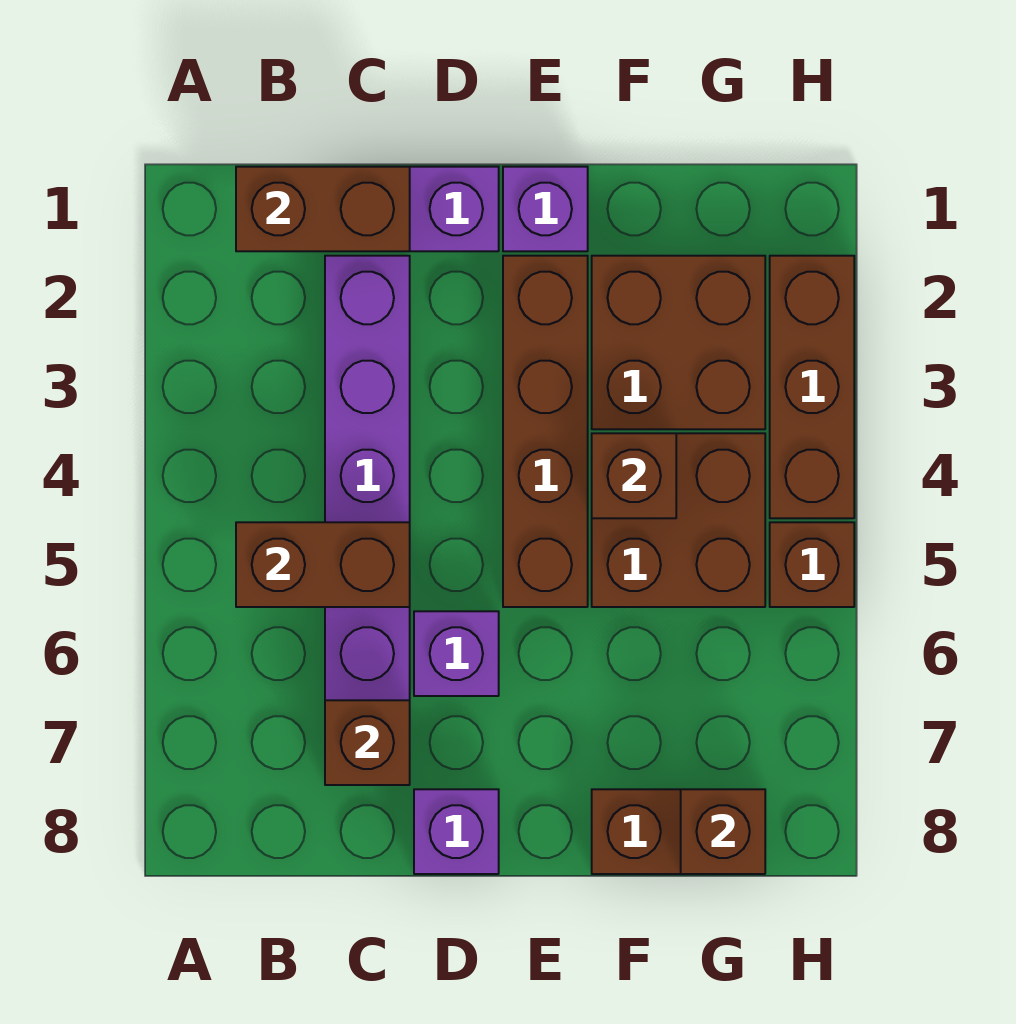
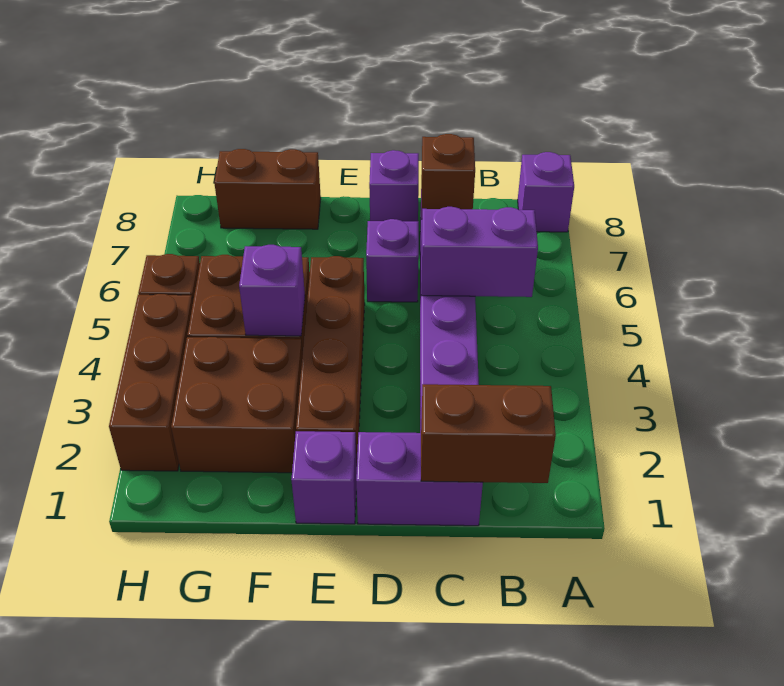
none -> purple brick A8 level 1
brown brick B5:C5 level 2 -> purple brick B5:C5 level 2
brown brick F4 level 2 -> purple brick F4 level 2
brown brick G8 level 2 -> none

